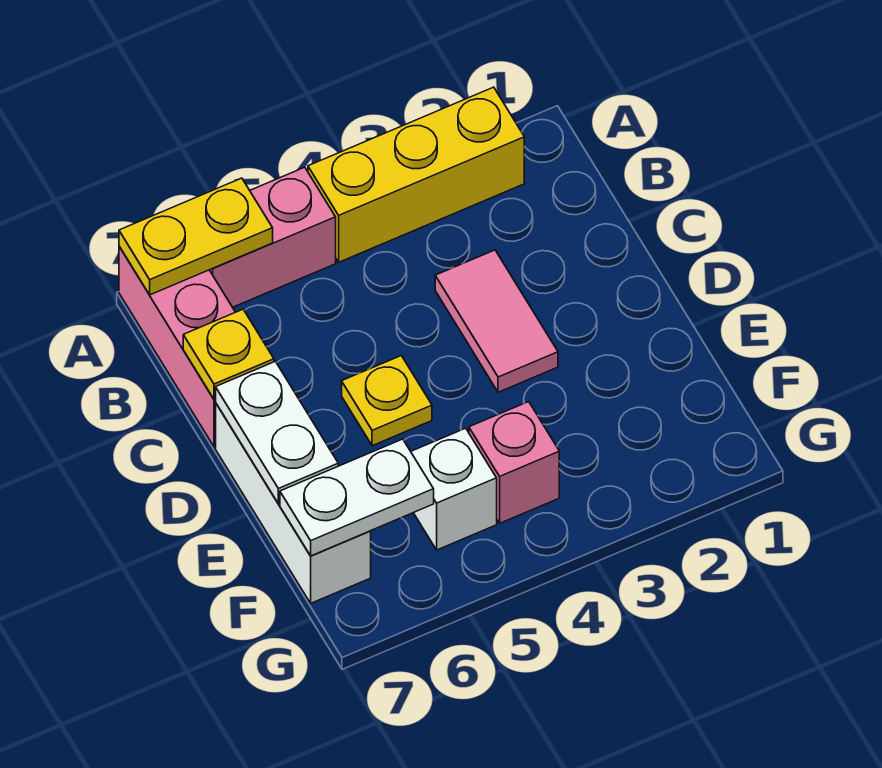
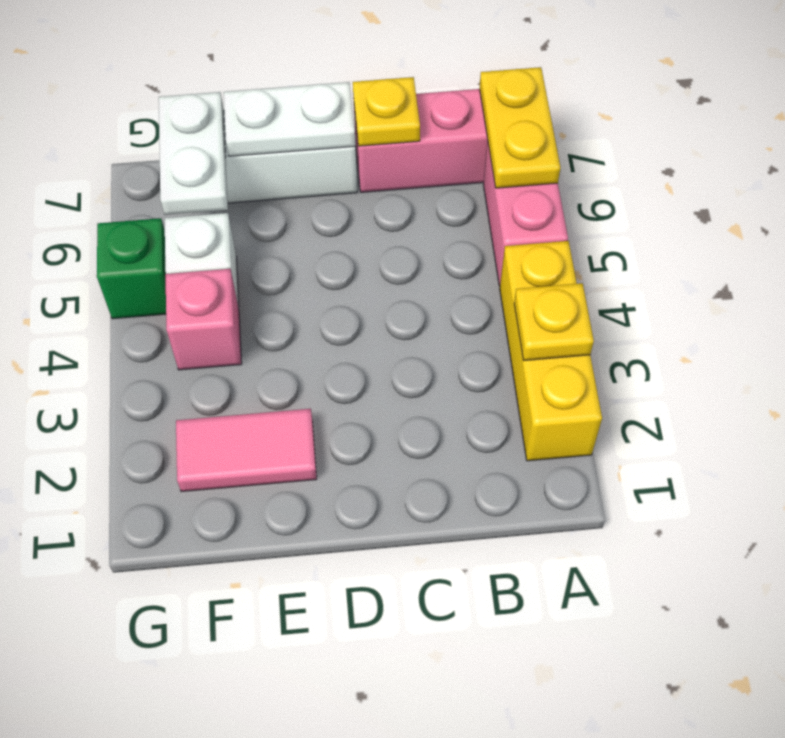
pink tile C3:D3 level 1 -> pink tile E2:F2 level 1
yellow plate D5 level 1 -> yellow plate A3 level 2
none -> green brick G5 level 1

